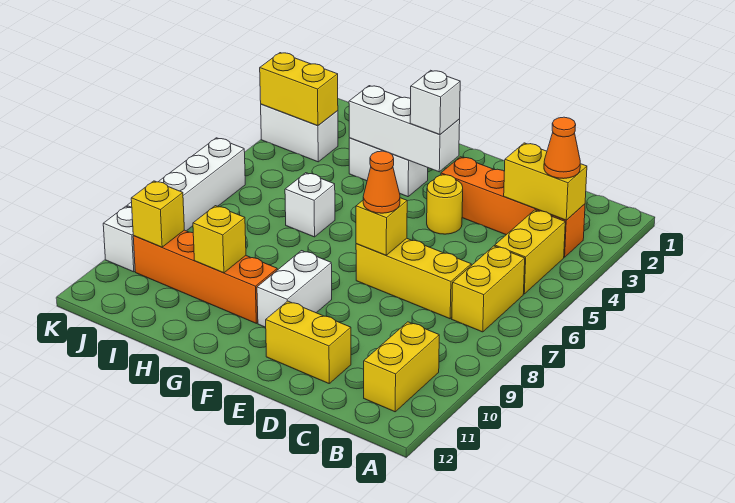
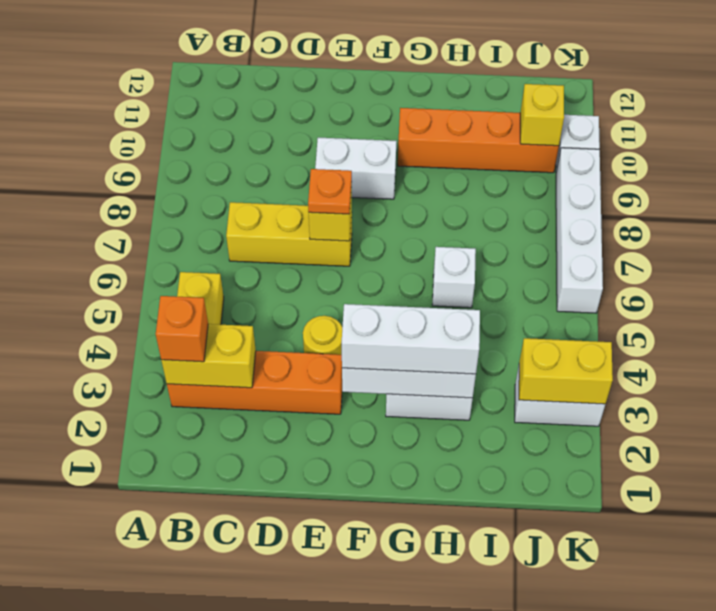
orange cone B3 level 3 -> orange brick B3 level 3
yellow brick B6:B7 level 1 -> none
yellow brick B10:B11 level 1 -> none
yellow brick D11:E11 level 1 -> none
orange cone E7 level 3 -> orange plate E7 level 3
white brick F3 level 3 -> white brick F3:H3 level 3
white brick F9:F10 level 1 -> white brick E9:F9 level 1
yellow brick H10 level 2 -> none

